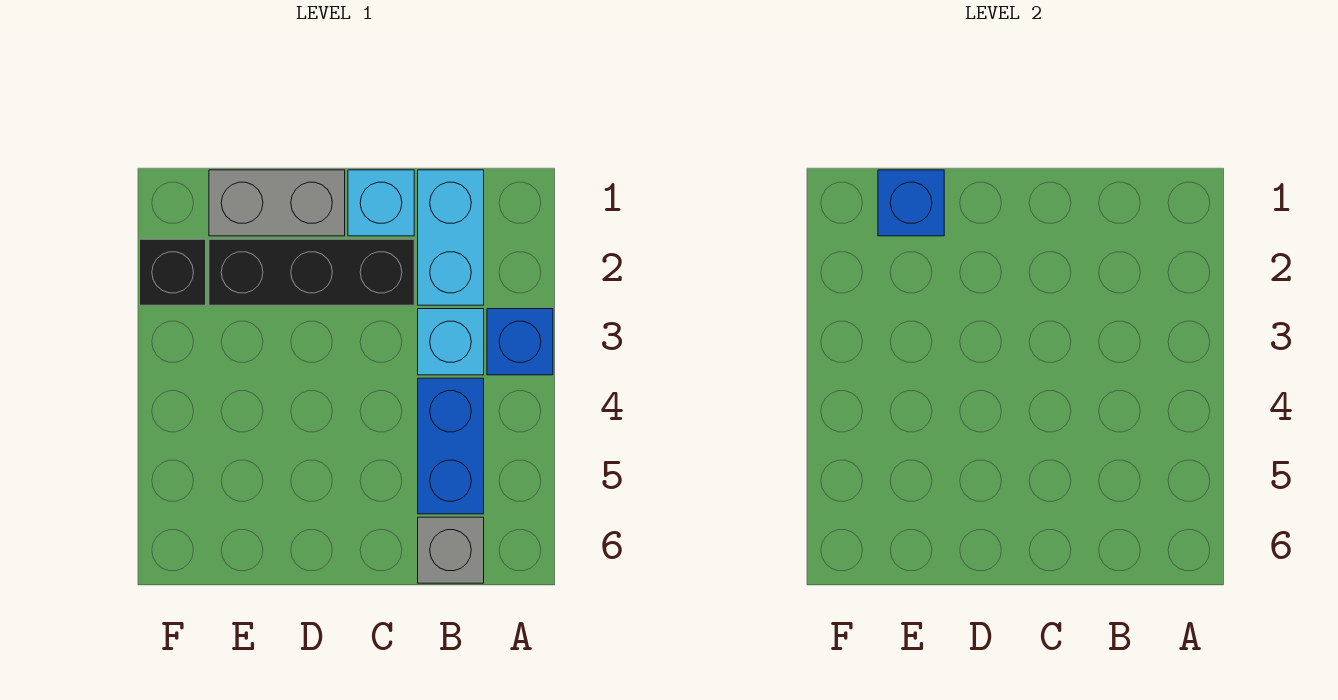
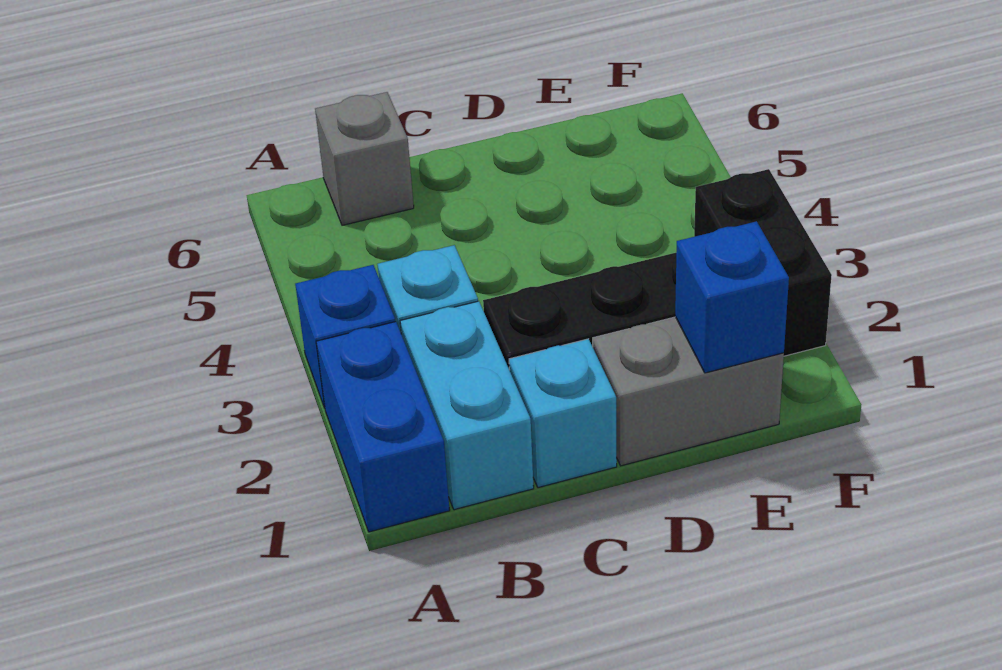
blue brick B4:B5 level 1 -> blue brick A1:A2 level 1
black brick F2 level 1 -> black brick F2:F3 level 1

